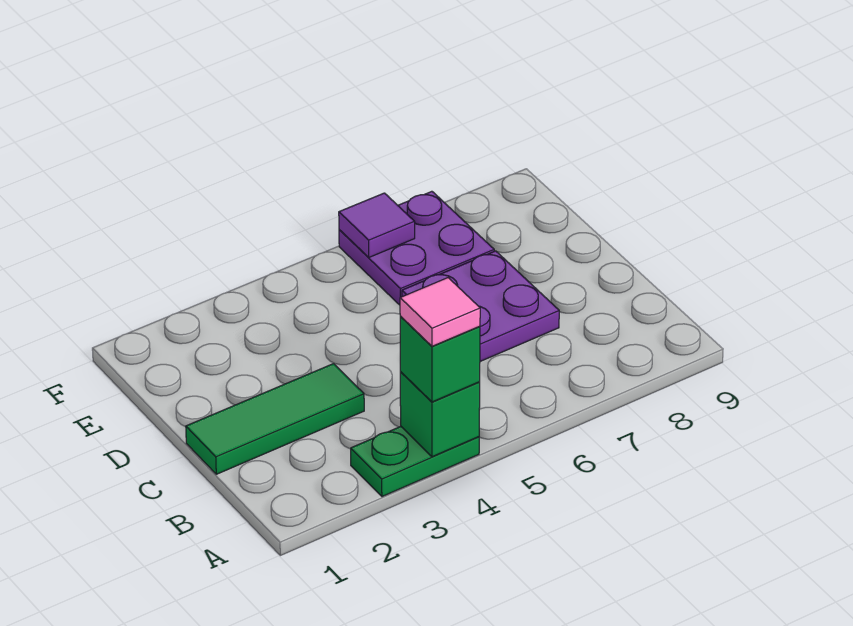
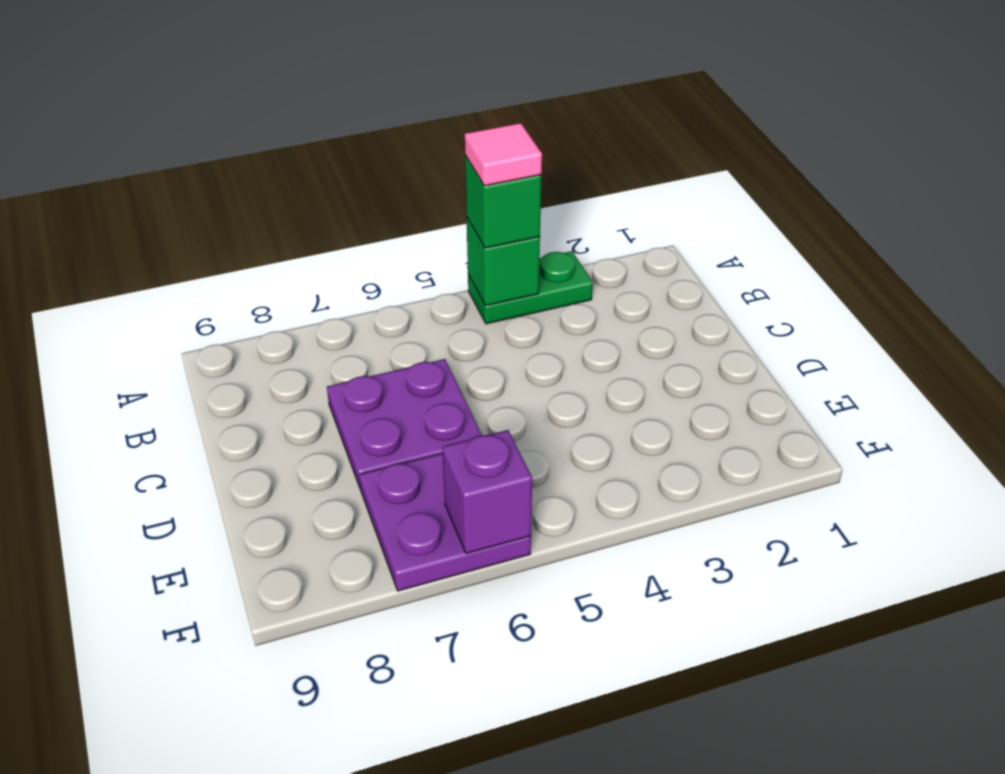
green tile C1:C3 level 1 -> none
purple tile F6 level 2 -> purple brick F6 level 2

